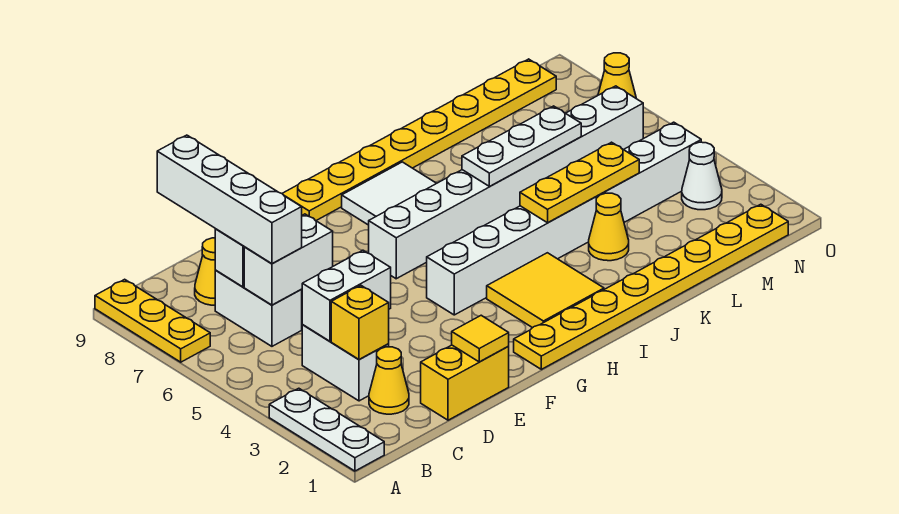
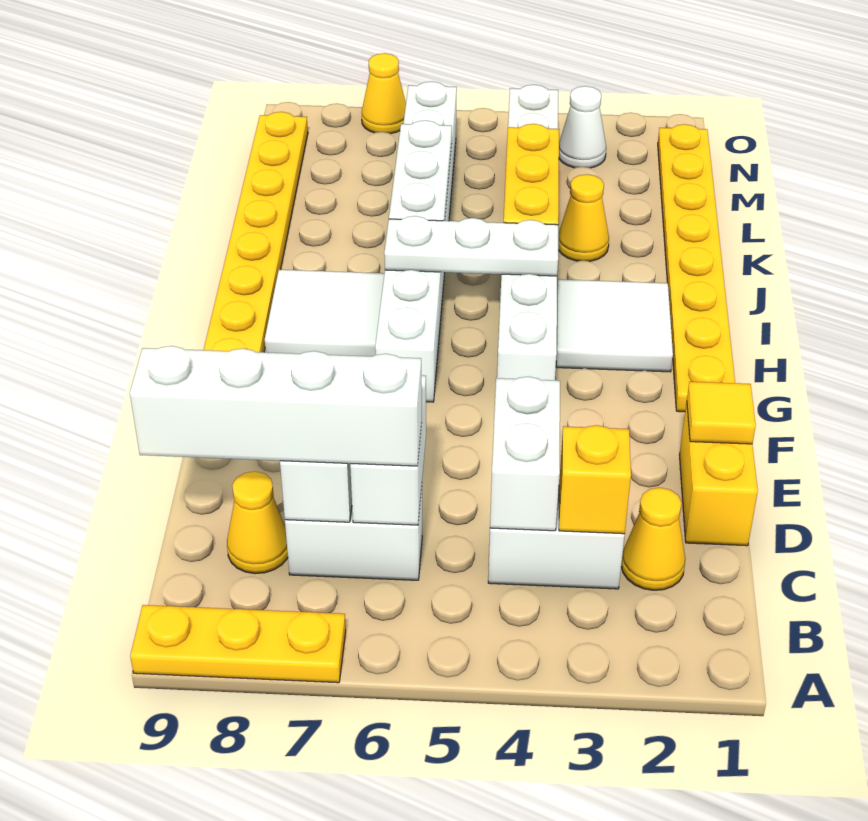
white plate A1:A3 level 1 -> white plate I4:I6 level 2
yellow tile H2:I3 level 1 -> white tile H2:I3 level 1

